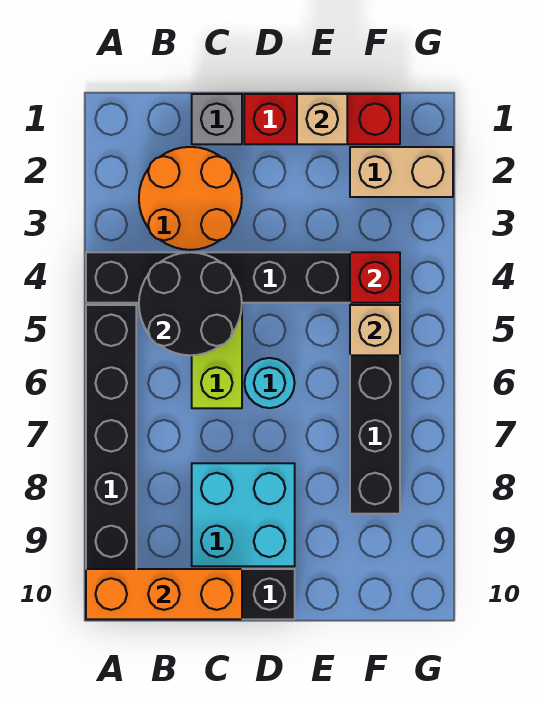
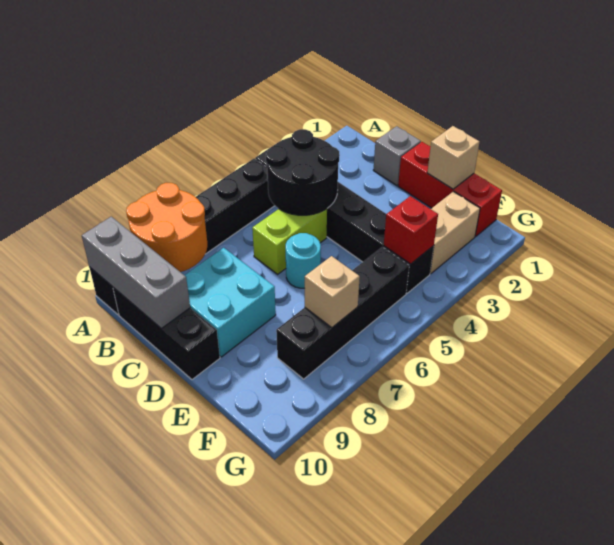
orange brick A10:C10 level 2 -> grey brick A10:C10 level 2
orange round brick B2:C3 level 1 -> orange round brick A8:B9 level 2
tan brick F2:G2 level 1 -> tan brick F2:F3 level 1
tan brick F5 level 2 -> tan brick F7 level 2

